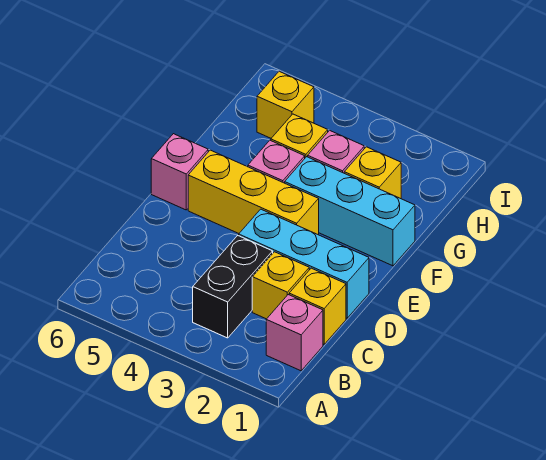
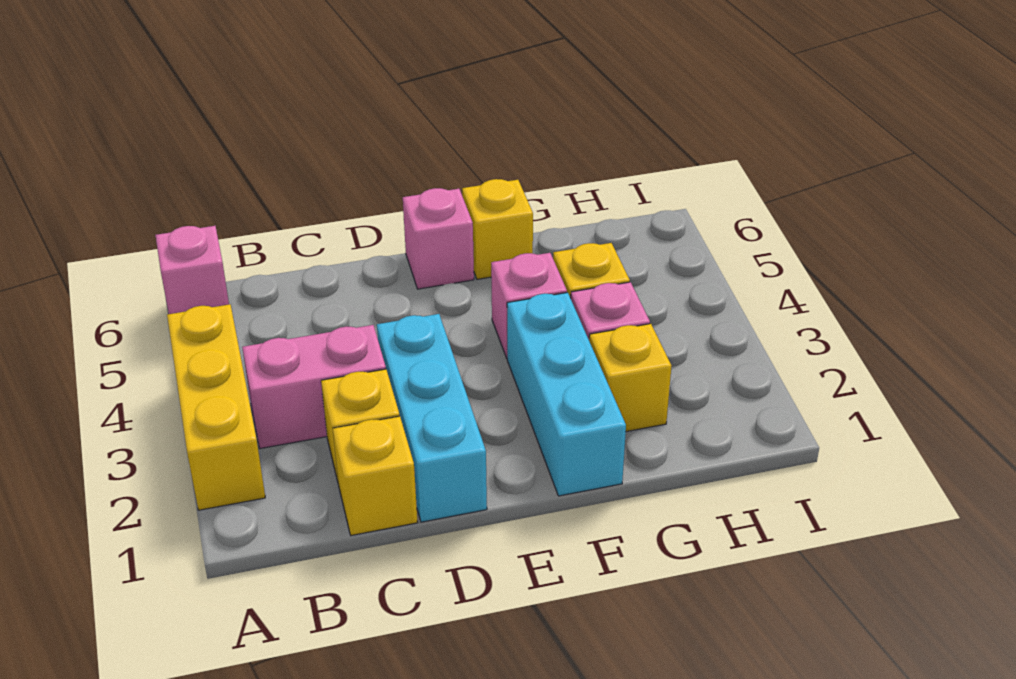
pink brick B1 level 1 -> pink brick A6 level 1
black brick B3:C3 level 1 -> pink brick B3:C3 level 1
yellow brick E3:E5 level 1 -> yellow brick A2:A4 level 1
yellow brick H5 level 1 -> yellow brick F6 level 1

